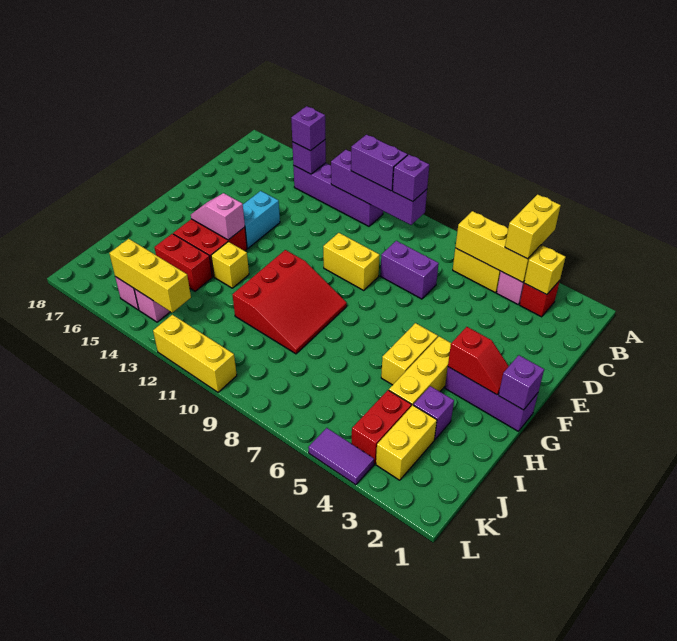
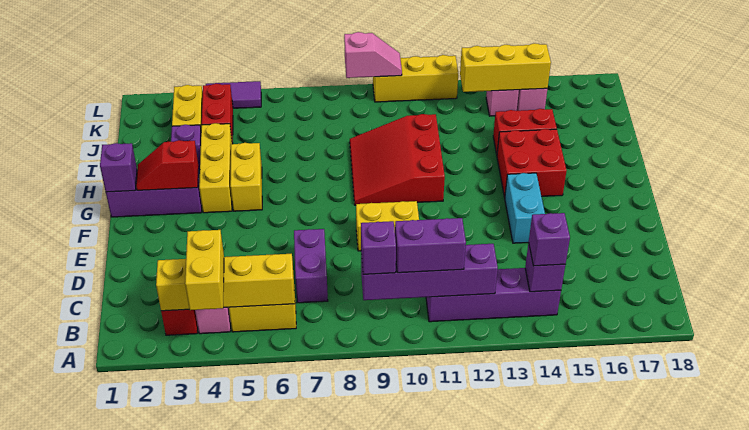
purple brick D7:D8 level 1 -> purple brick C7:D7 level 1
pink slope G14:G15 level 2 top 14 -> pink slope L9:L10 level 2 top 9
yellow brick H13 level 1 -> none

